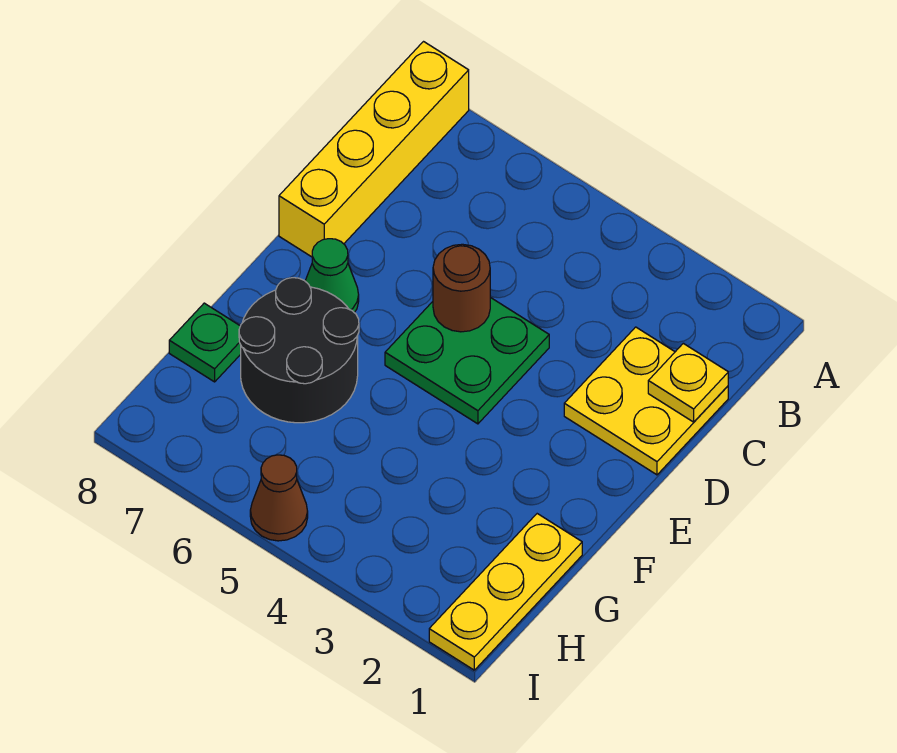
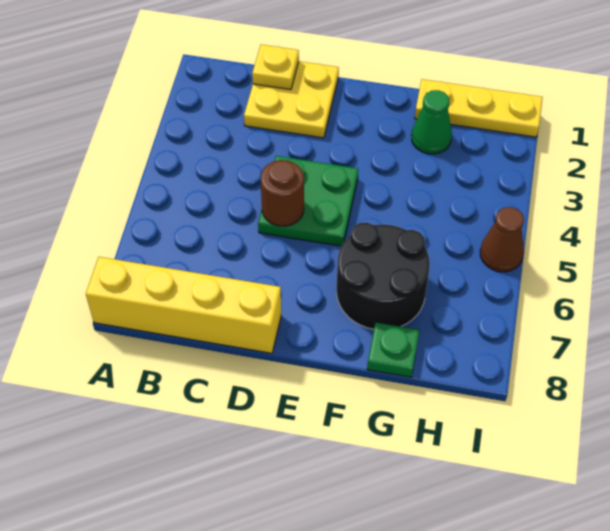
green cone E7 level 1 -> green cone G2 level 1

